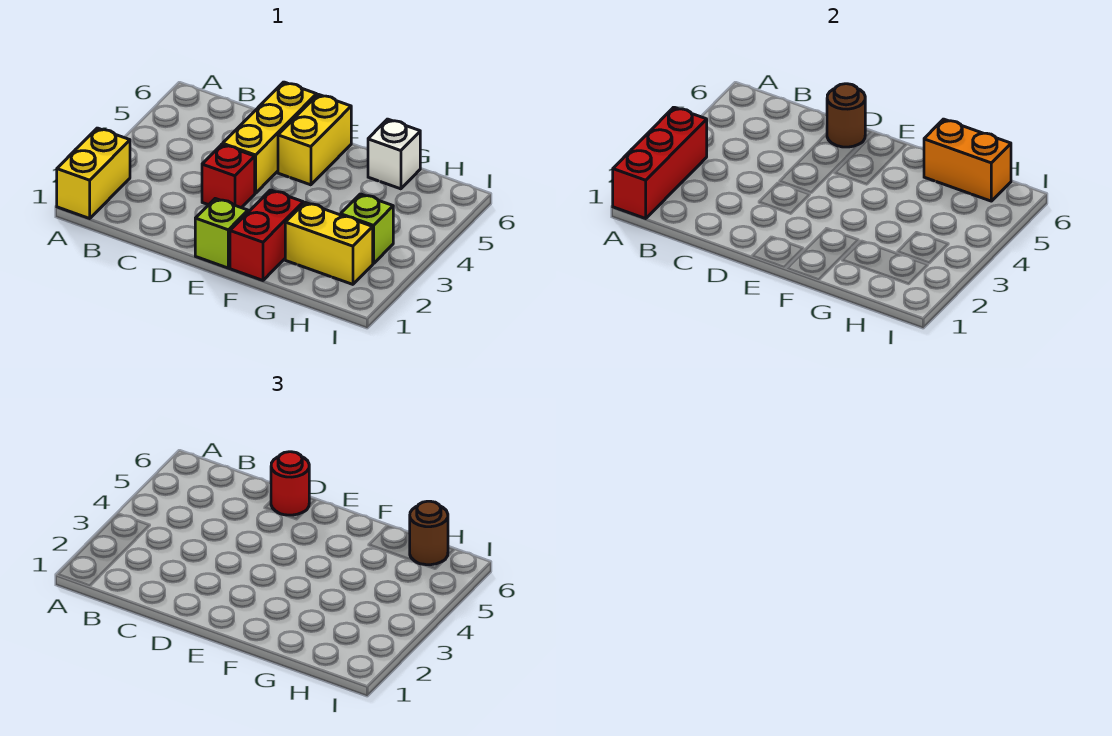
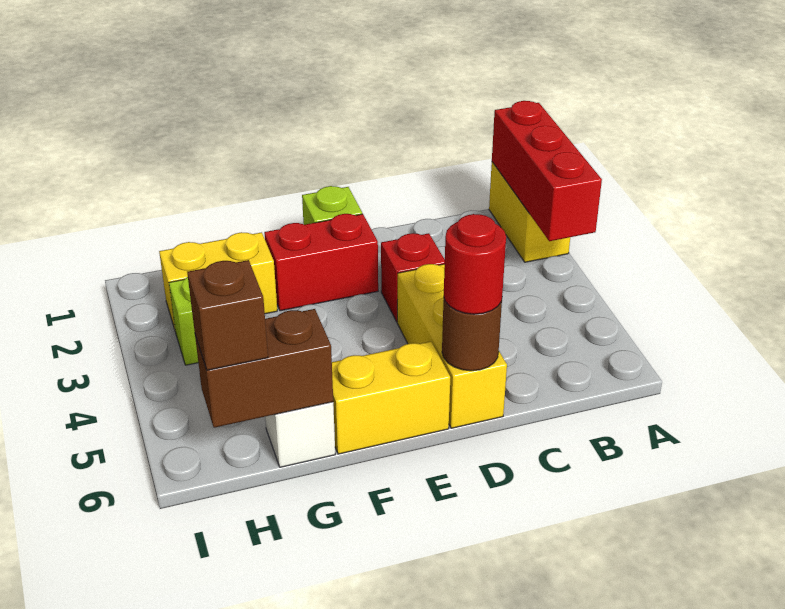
yellow brick E5:E6 level 1 -> yellow brick E6:F6 level 1
red brick F1:F2 level 1 -> red brick E2:F2 level 1
orange brick G6:H6 level 2 -> brown brick G6:H6 level 2
brown round brick H6 level 3 -> brown brick H6 level 3

